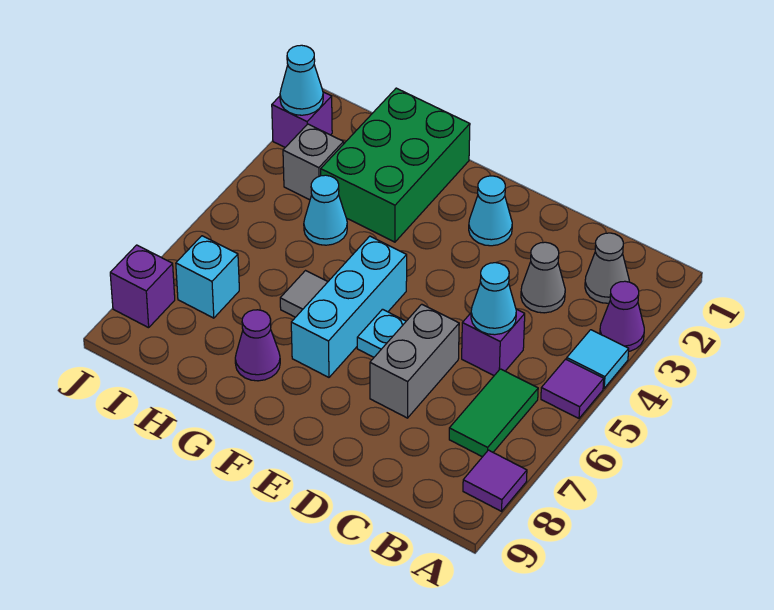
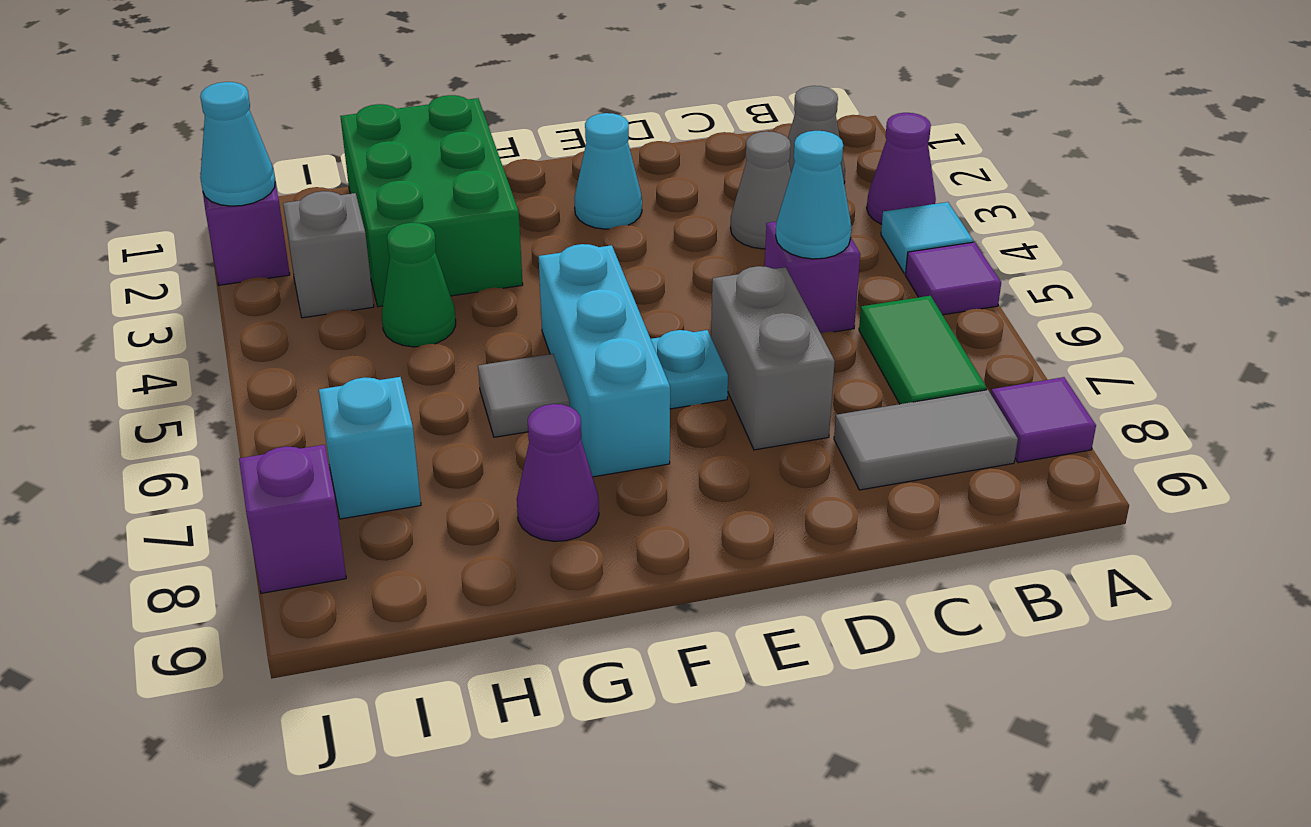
none -> grey tile B8:C8 level 1
cyan cone H4 level 1 -> green cone H4 level 1

